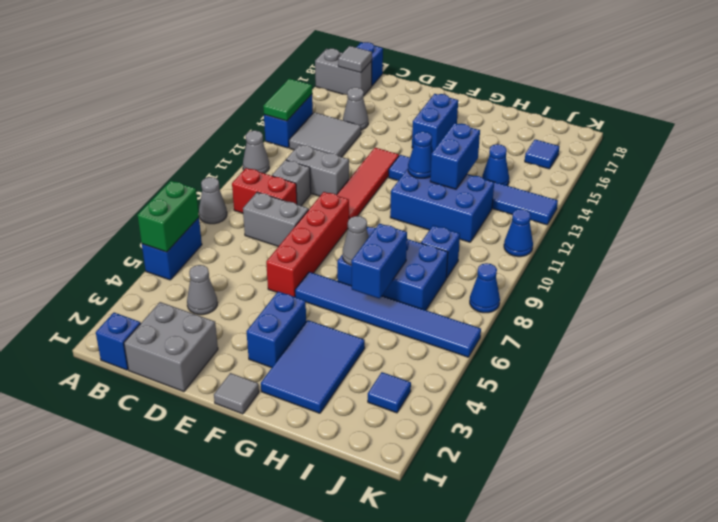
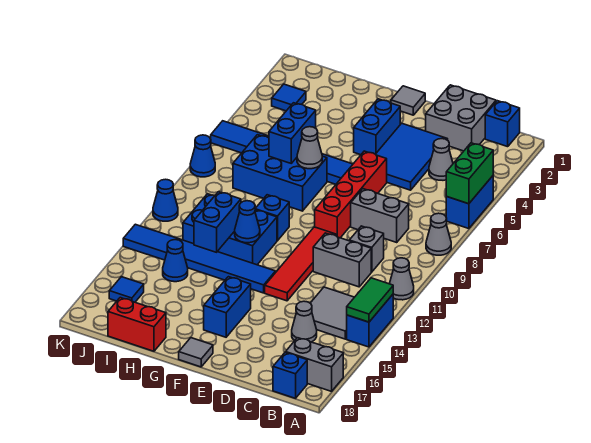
red brick B9:C9 level 1 -> red brick H18:I18 level 1
grey tile B17 level 2 -> grey tile F18 level 1
blue tile G2:H4 level 1 -> blue tile D3:E5 level 1
blue brick I9 level 1 -> blue brick G10 level 1

